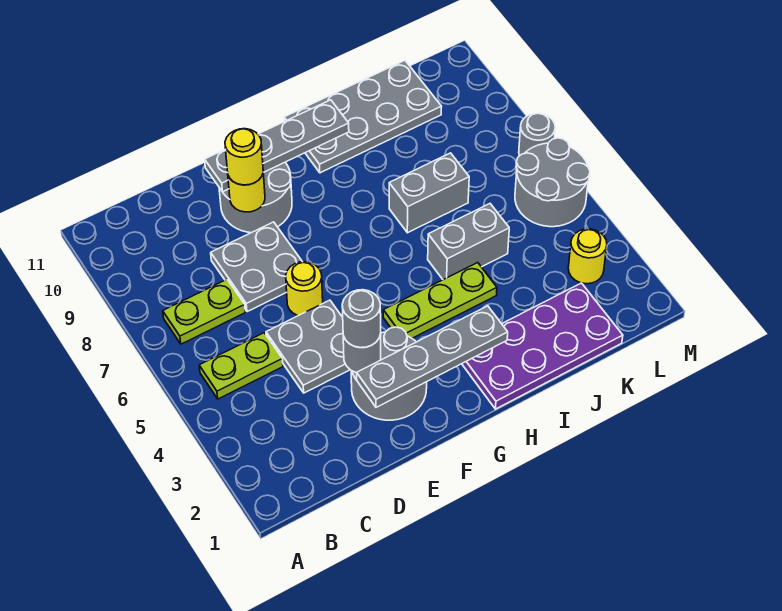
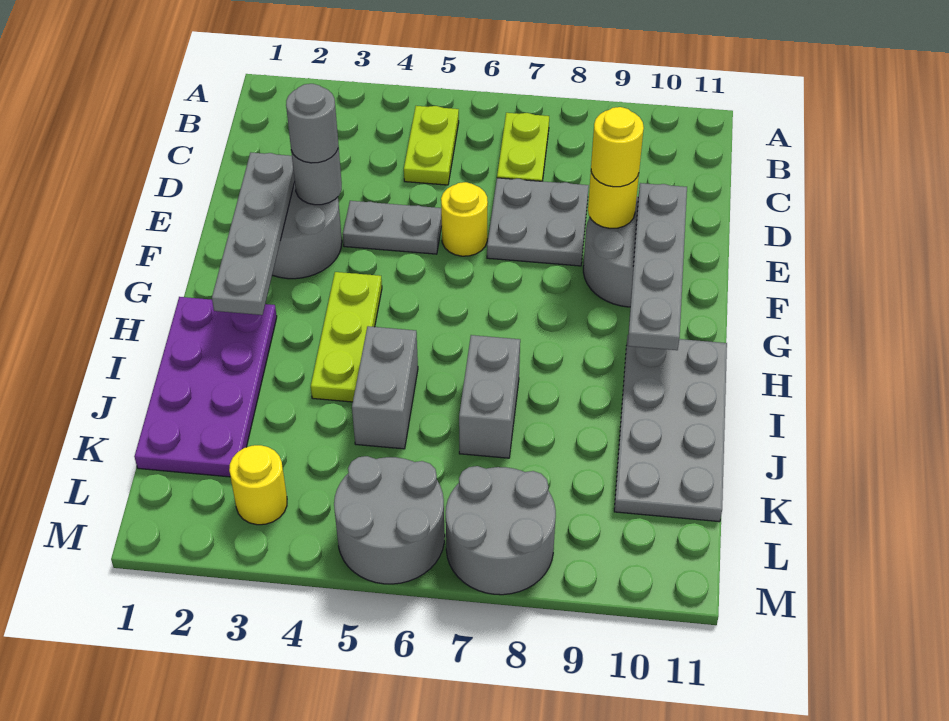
grey plate D4:E5 level 1 -> grey plate E4:E5 level 1
grey round brick M7 level 1 -> grey round brick L7:M8 level 1

